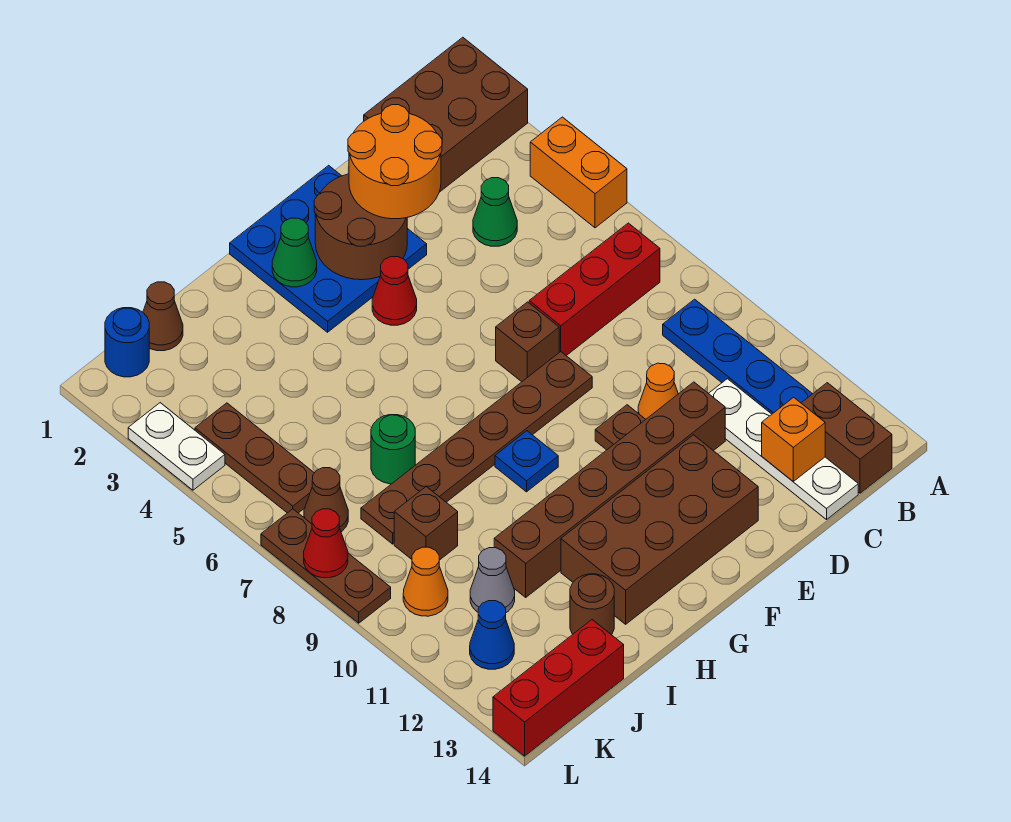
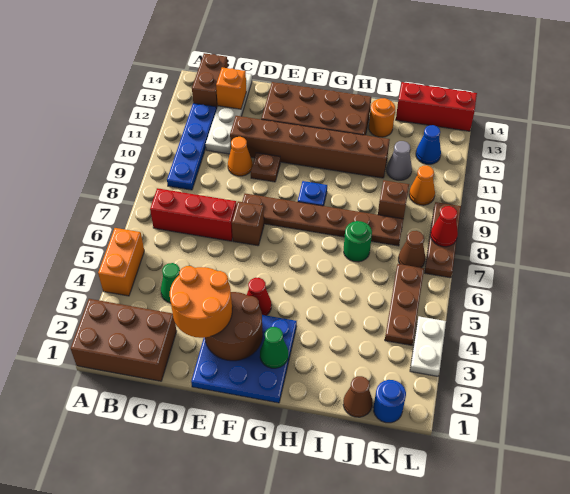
brown round brick I13 level 1 -> orange round brick I13 level 1

